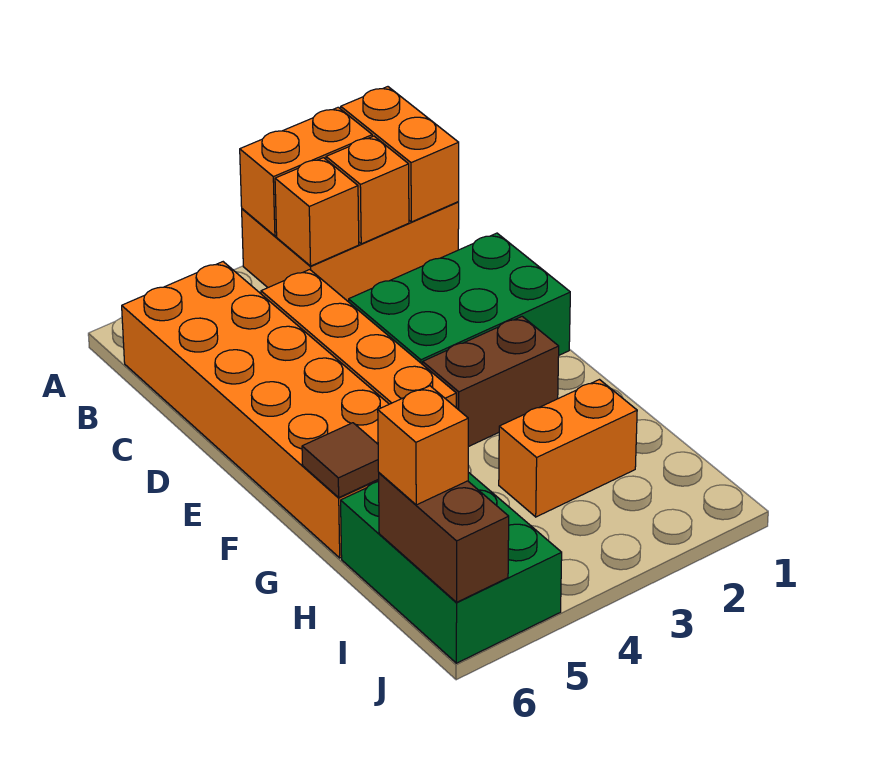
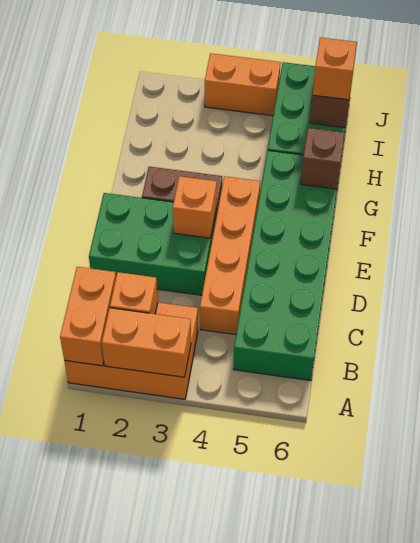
orange brick B3 level 2 -> orange brick E3 level 2
orange brick B5:G6 level 1 -> green brick B5:G6 level 1
brown tile G6 level 2 -> brown brick G6 level 2
orange brick H2:H3 level 1 -> orange brick J3:J4 level 1

